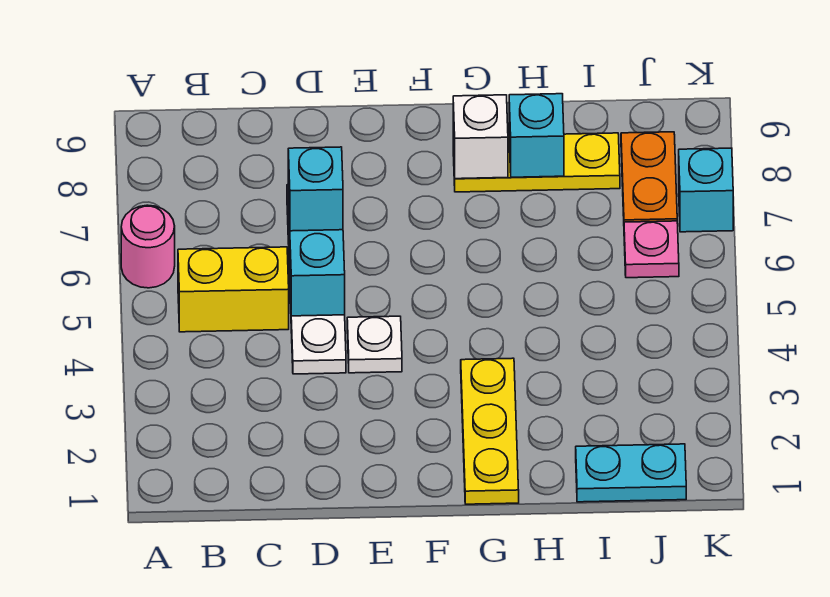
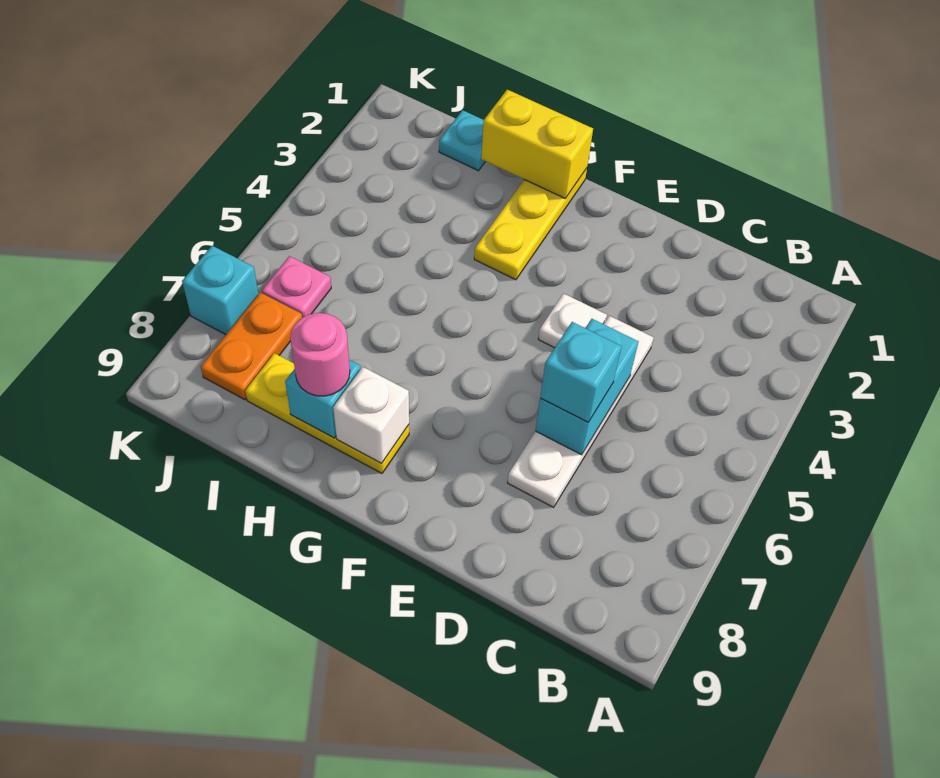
pink round brick A6 level 1 -> pink round brick H8 level 3
yellow brick B5:C5 level 1 -> yellow brick G1:H1 level 2
cyan plate I1:J1 level 1 -> cyan plate I1 level 1

